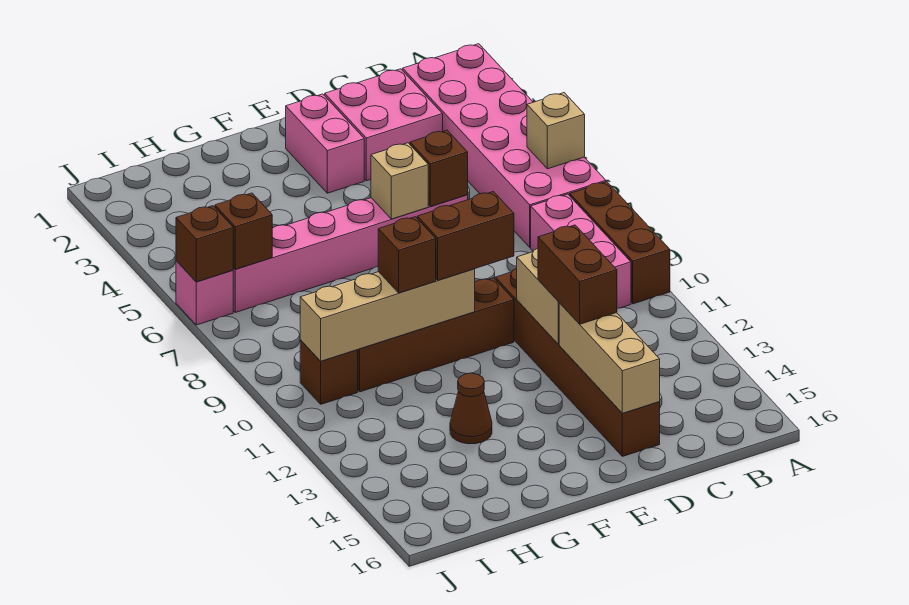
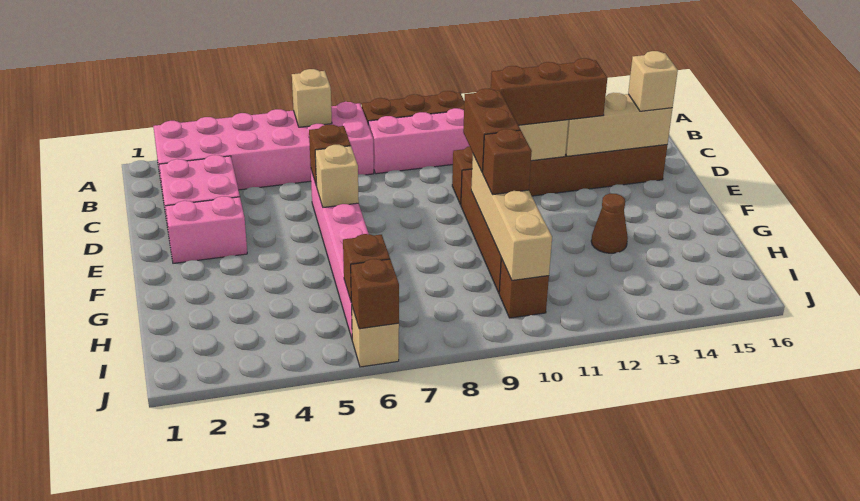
brown brick D12:D13 level 3 -> brown brick D11:D13 level 3
none -> tan brick D15 level 3
pink brick J6 level 1 -> tan brick J6 level 1

